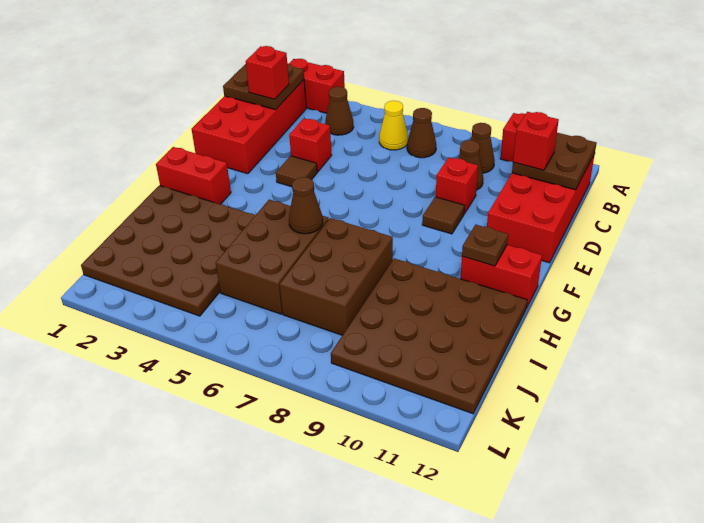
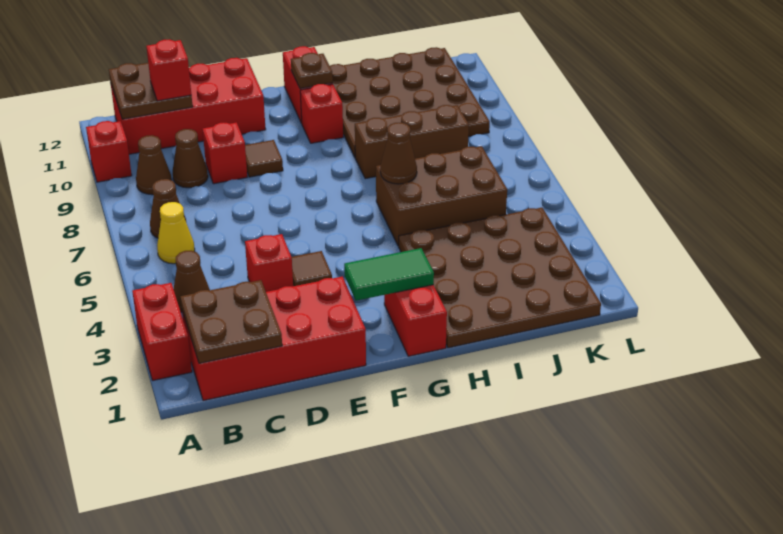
red brick C2 level 3 -> red brick G10 level 1
none -> green tile F2:G2 level 2
brown brick H7:J8 level 1 -> brown brick H8:J8 level 1

